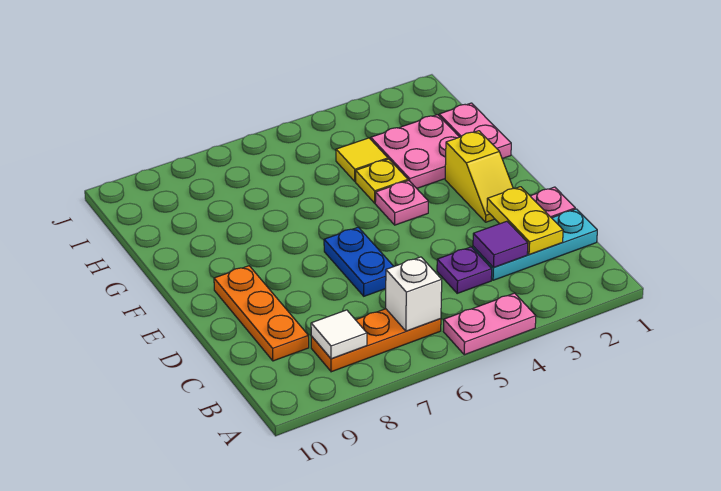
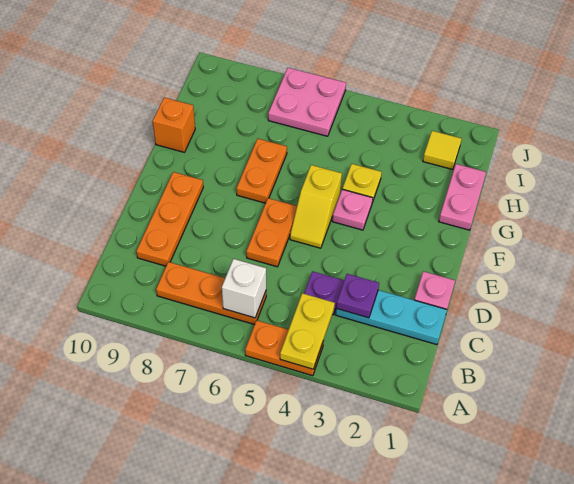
pink plate A4:A5 level 1 -> orange plate A4:A5 level 1
white tile B8 level 2 -> none
yellow plate C2:D2 level 2 -> yellow plate A4:B4 level 2
purple tile C3 level 2 -> purple plate C3 level 2
blue plate D6:E6 level 1 -> orange plate D6:E6 level 1
yellow slope E2:F2 level 1 top F -> yellow slope E5:F5 level 1 top F
none -> orange plate F7:G7 level 1
pink plate G2:H3 level 1 -> pink plate I6:J7 level 1
none -> orange brick G10 level 1
yellow tile H4 level 1 -> yellow tile I2 level 1

